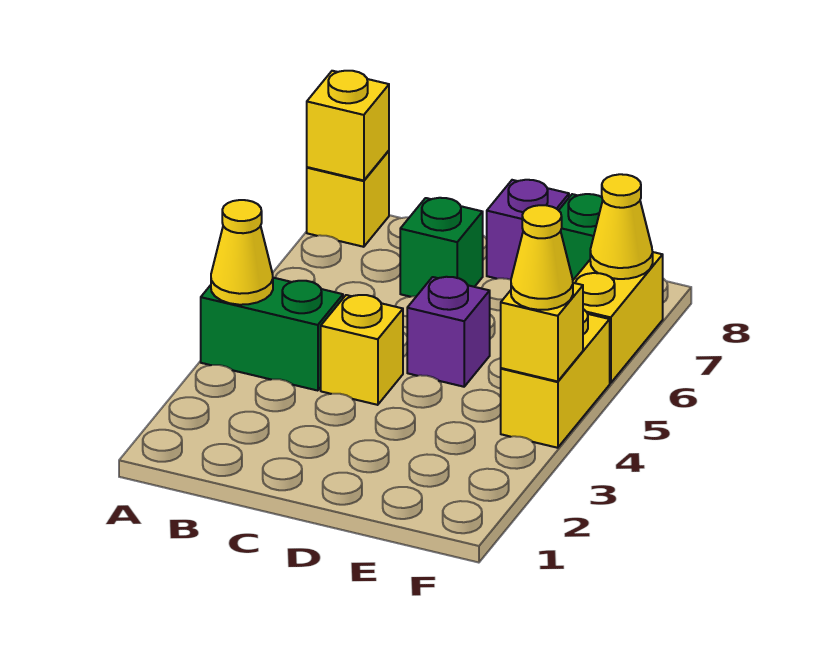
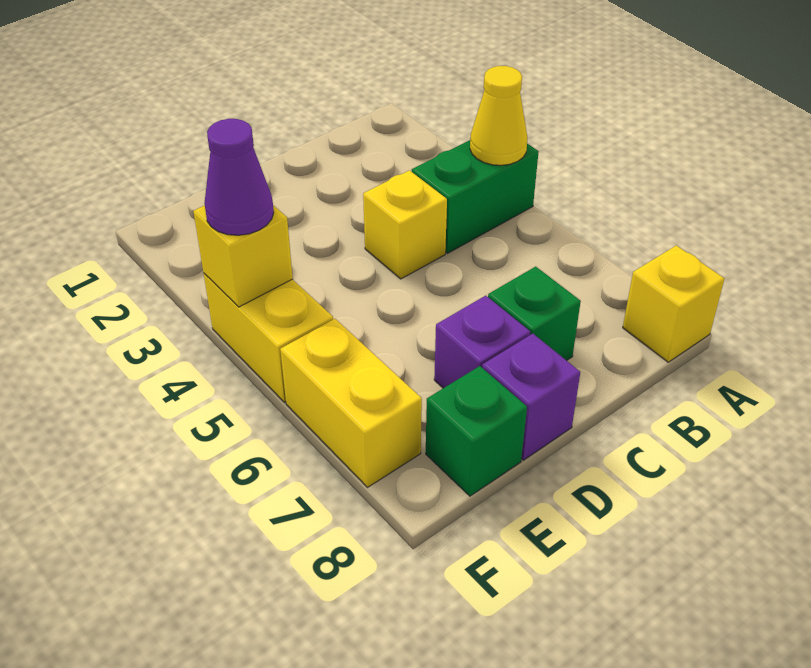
yellow brick A8 level 2 -> none
purple brick D5 level 1 -> purple brick D7 level 1
yellow cone F4 level 3 -> purple cone F4 level 3
yellow cone F7 level 2 -> none

